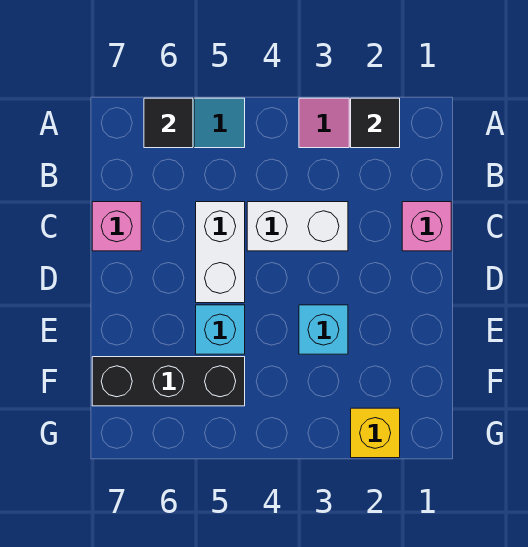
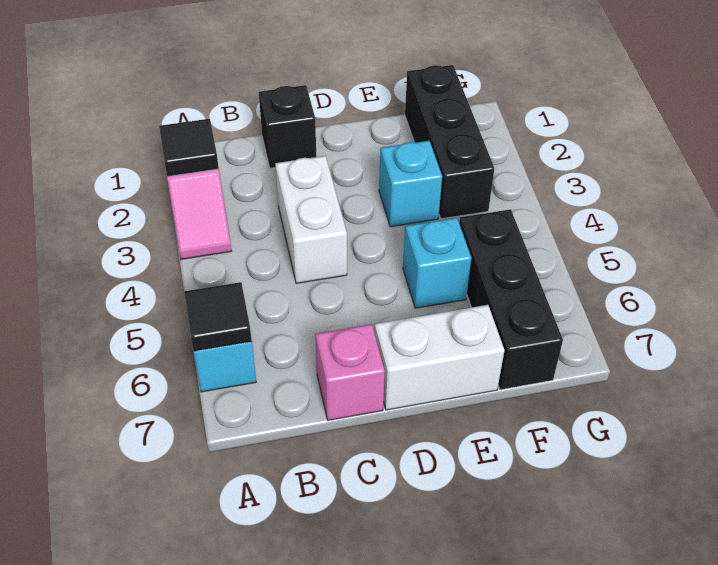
pink brick C1 level 1 -> black brick C1 level 1
white brick C5:D5 level 1 -> white brick D7:E7 level 1
none -> black brick F1:F3 level 1
yellow brick G2 level 1 -> none

